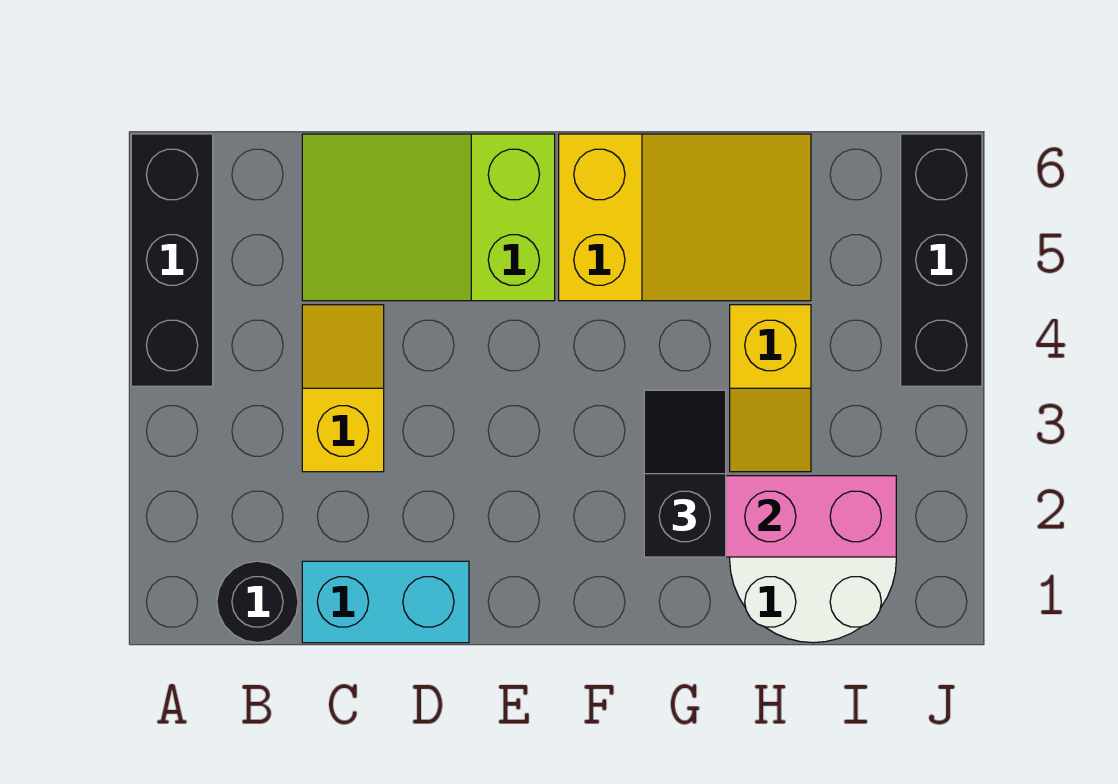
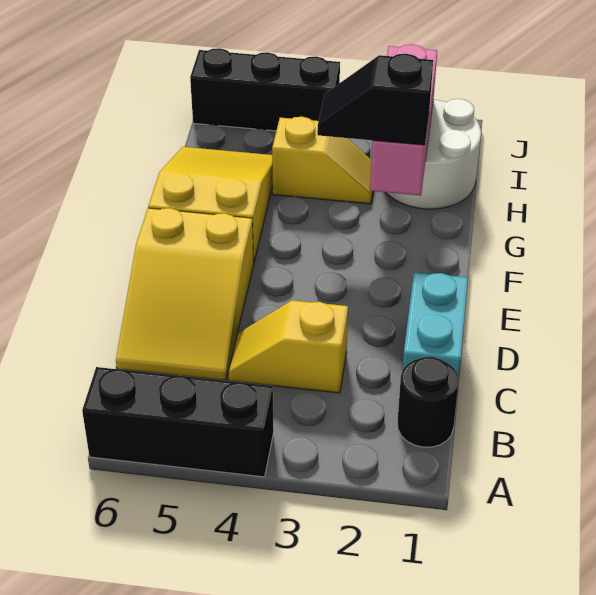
lime slope C5:E6 level 1 top E -> yellow slope C5:E6 level 1 top E

